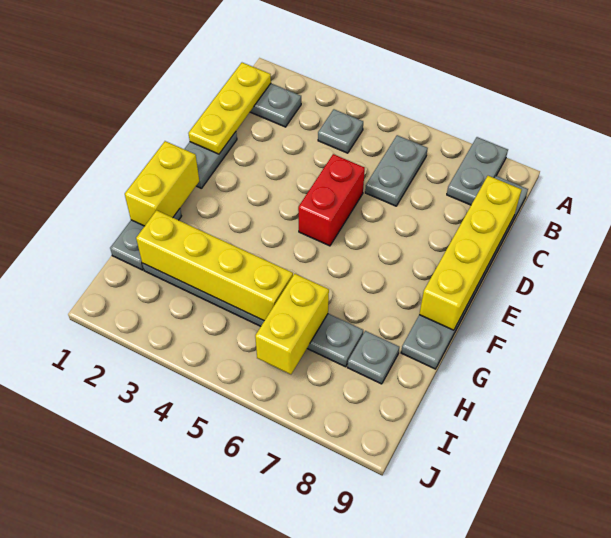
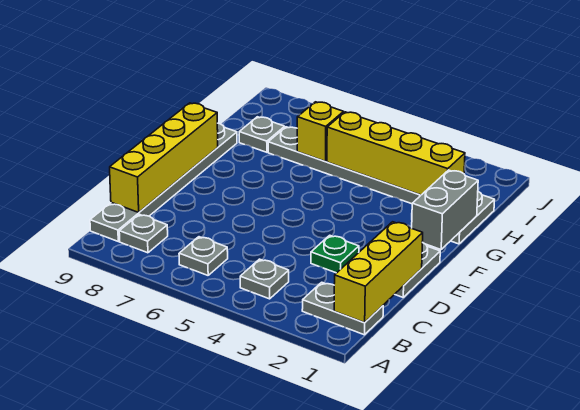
grey plate A8:B8 level 1 -> grey plate B8 level 1
yellow plate B1:D1 level 2 -> yellow brick B1:D1 level 2
grey plate B6:C6 level 1 -> grey plate B6 level 1
none -> green plate D3 level 1
red brick D5:E5 level 1 -> none
yellow brick F1:G1 level 2 -> grey brick F1:G1 level 2
yellow brick H6:I6 level 2 -> yellow brick H6 level 2

